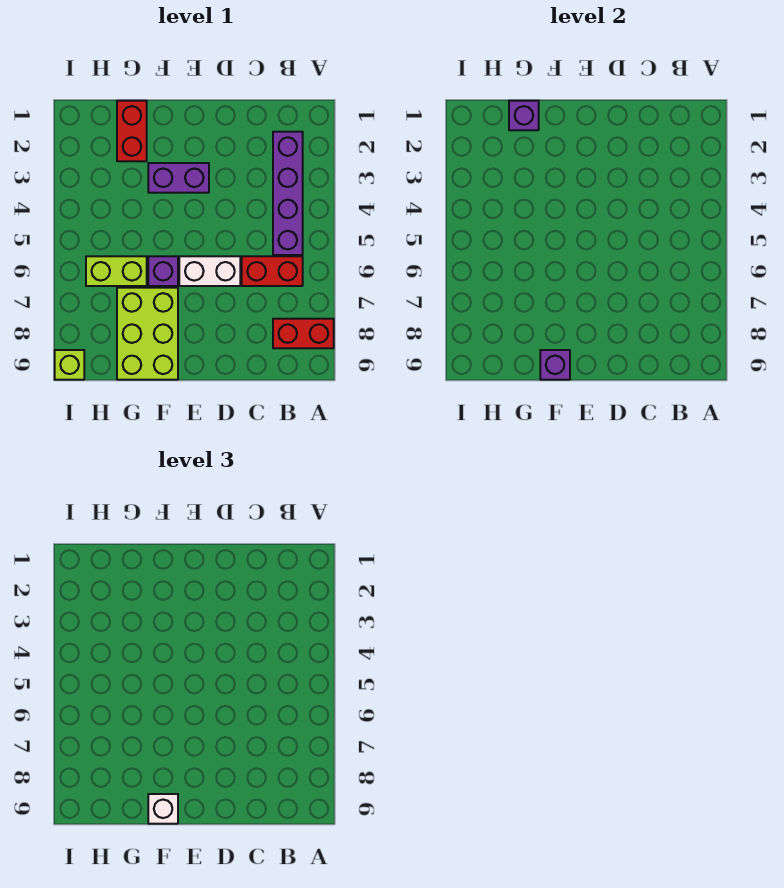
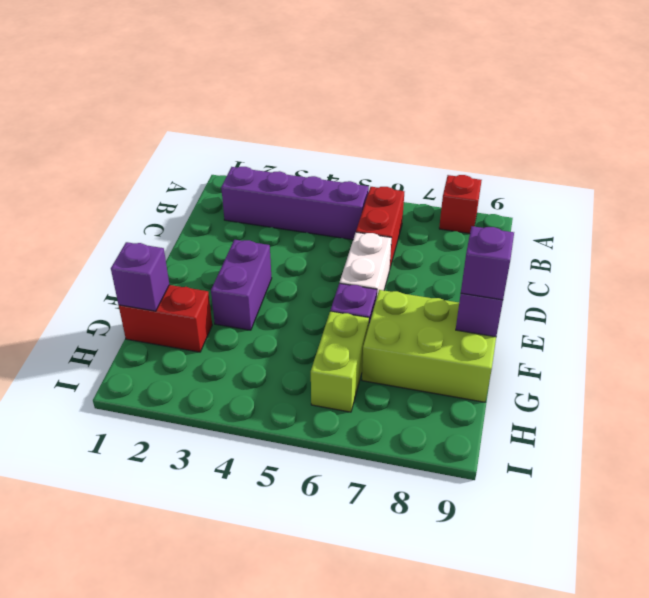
red brick A8:B8 level 1 -> red brick A8 level 1
white brick F9 level 3 -> purple brick F9 level 3
lime brick I9 level 1 -> none

